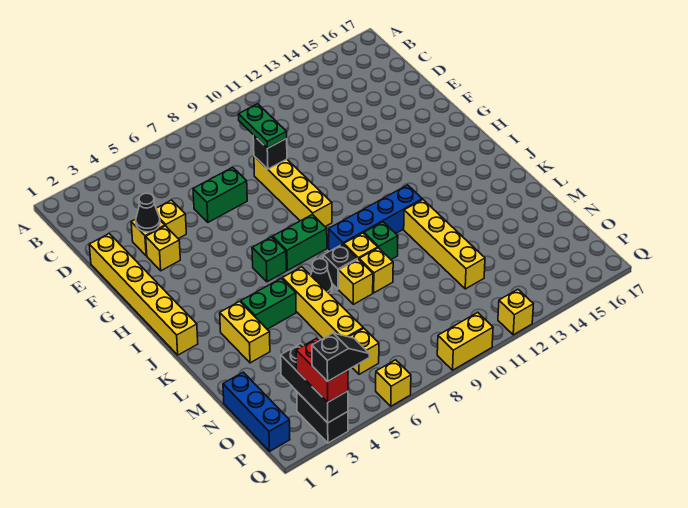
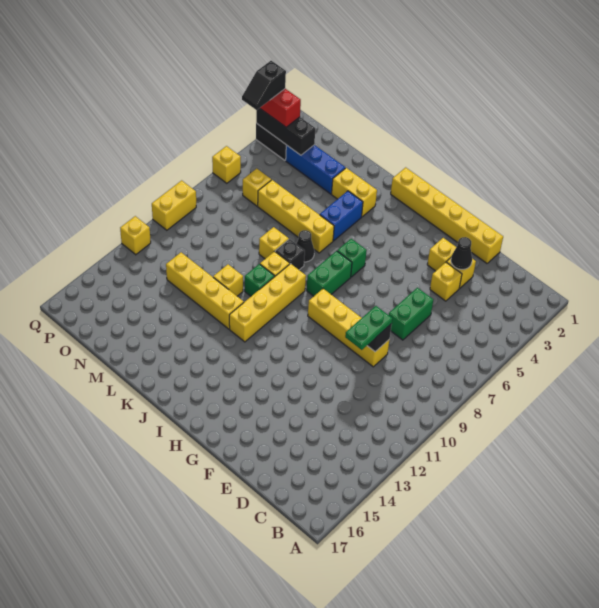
green plate D9:E9 level 3 -> green plate E9:E10 level 3
blue brick J9:J12 level 1 -> yellow brick J9:J12 level 1
green brick K4:K5 level 1 -> blue brick K4:K5 level 1
yellow brick L9 level 1 -> yellow brick L11 level 1
blue brick N1:P1 level 1 -> blue brick M3:O3 level 1

